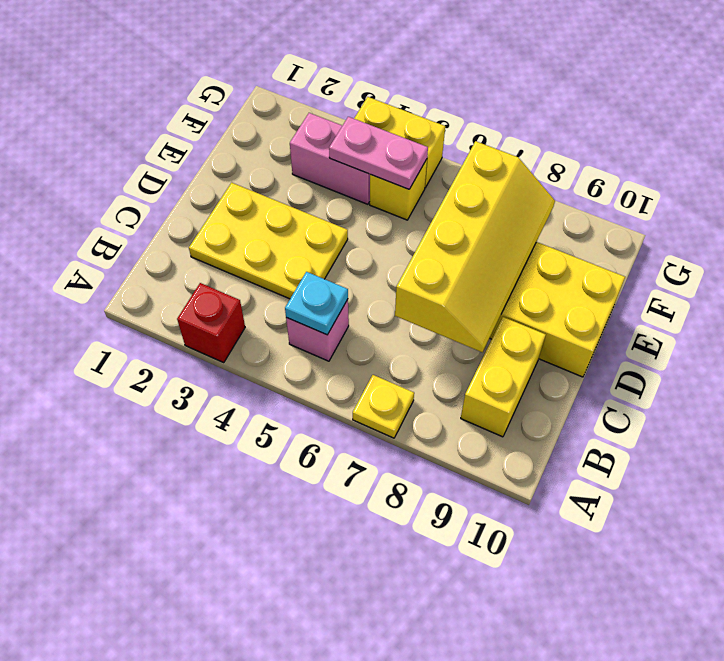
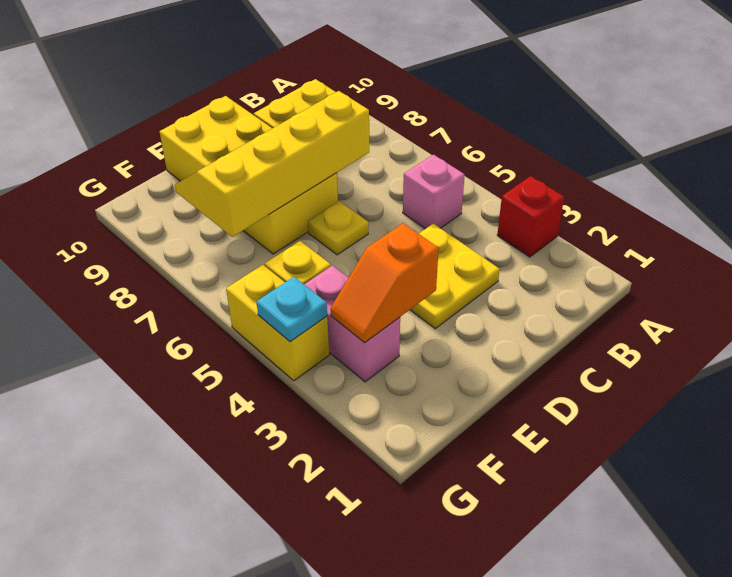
yellow plate A7 level 1 -> yellow plate D6 level 1
cyan plate B5 level 2 -> cyan plate G4 level 2
yellow plate C2:D4 level 1 -> yellow plate C3:D4 level 1
none -> orange slope E3:F3 level 2 top E
pink plate F4:F5 level 2 -> none

